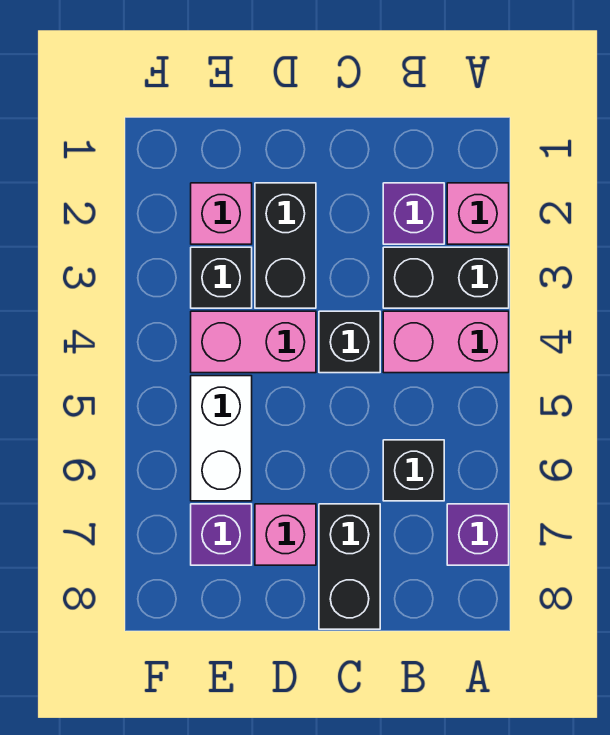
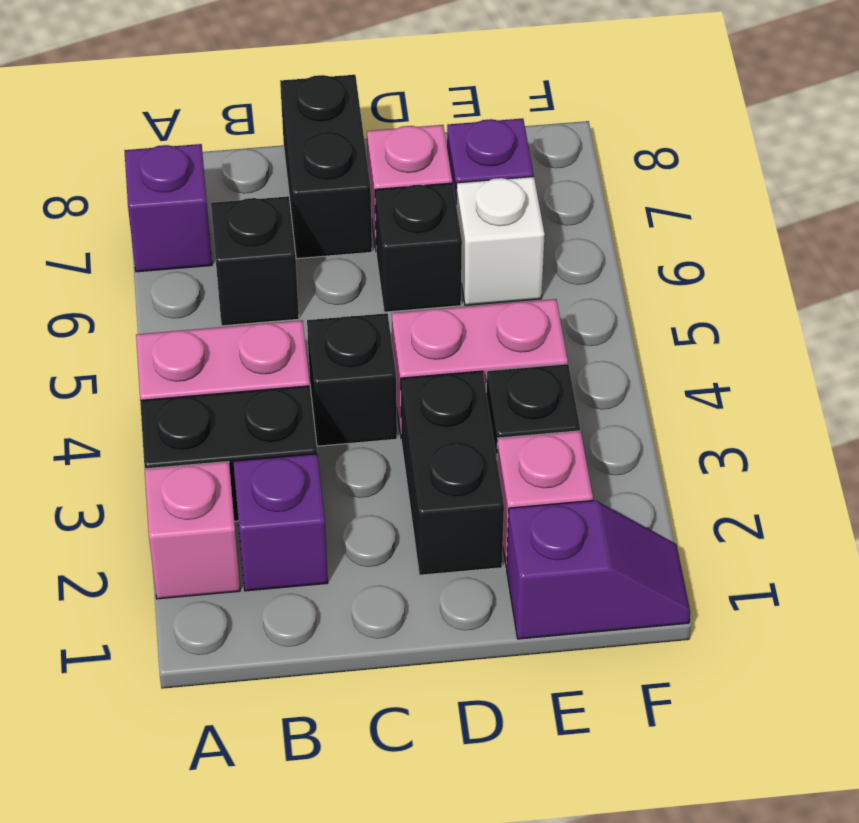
none -> black brick D6 level 1
none -> purple slope E1:F1 level 1 top E
white brick E5:E6 level 1 -> white brick E6 level 1

